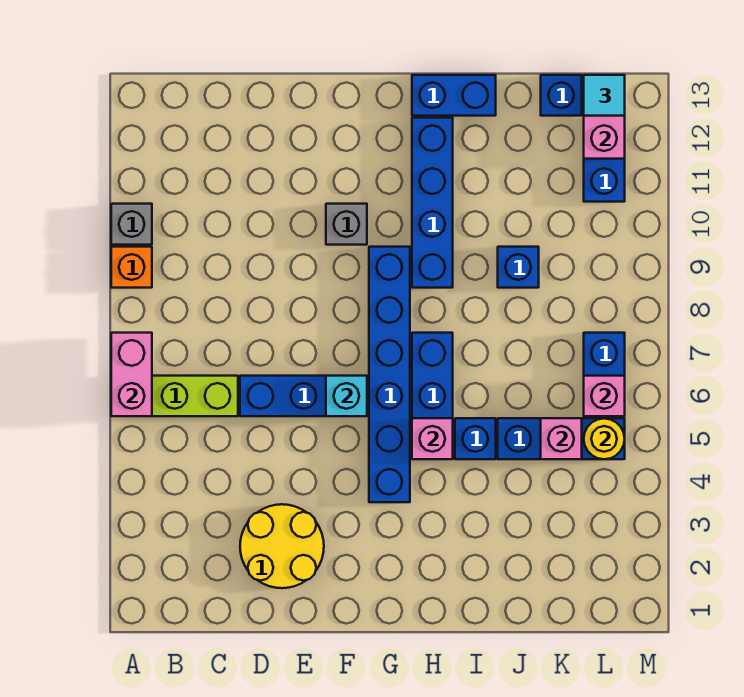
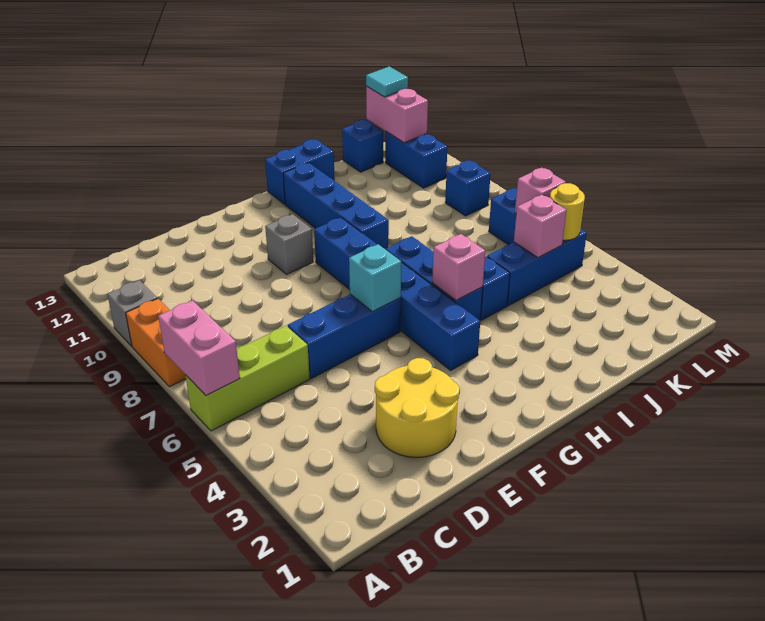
orange brick A9 level 1 -> orange brick A8:A9 level 1
blue brick J9 level 1 -> blue brick L9 level 1

